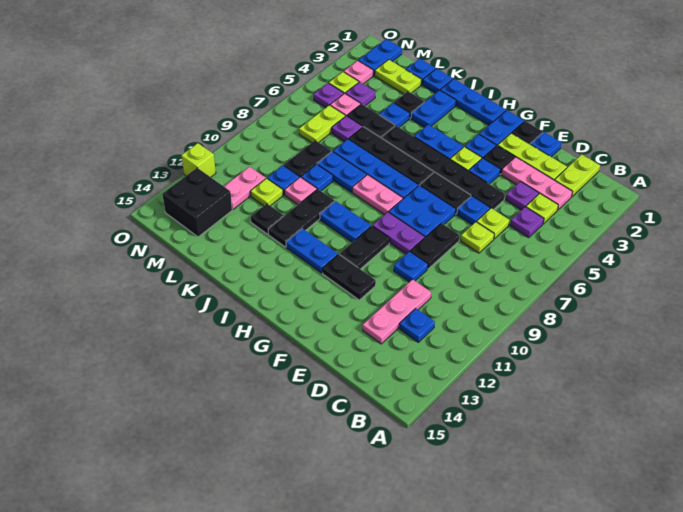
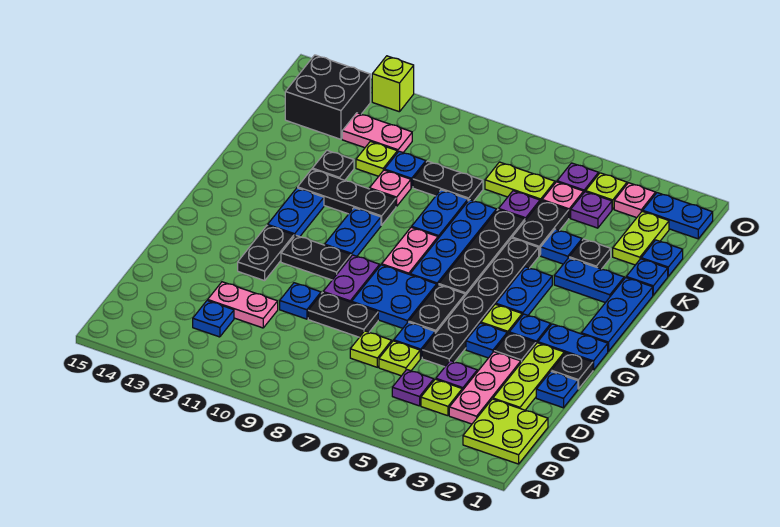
lime plate C1:C2 level 1 -> lime plate B1:C2 level 1
pink plate D11:D13 level 1 -> pink plate D11:D12 level 1
blue plate K9 level 1 -> none

